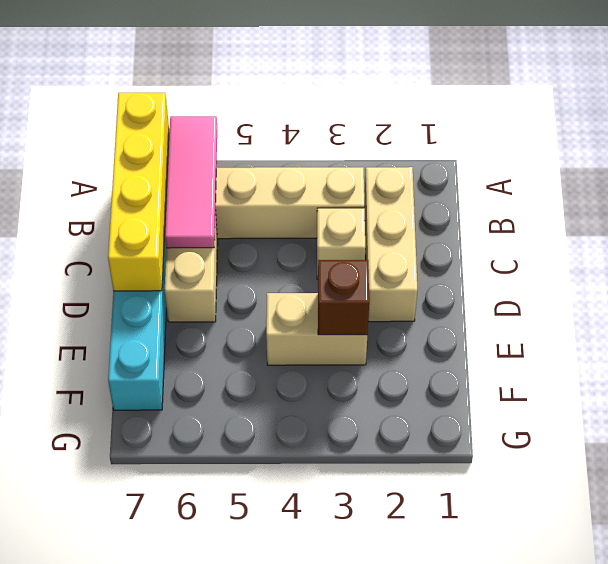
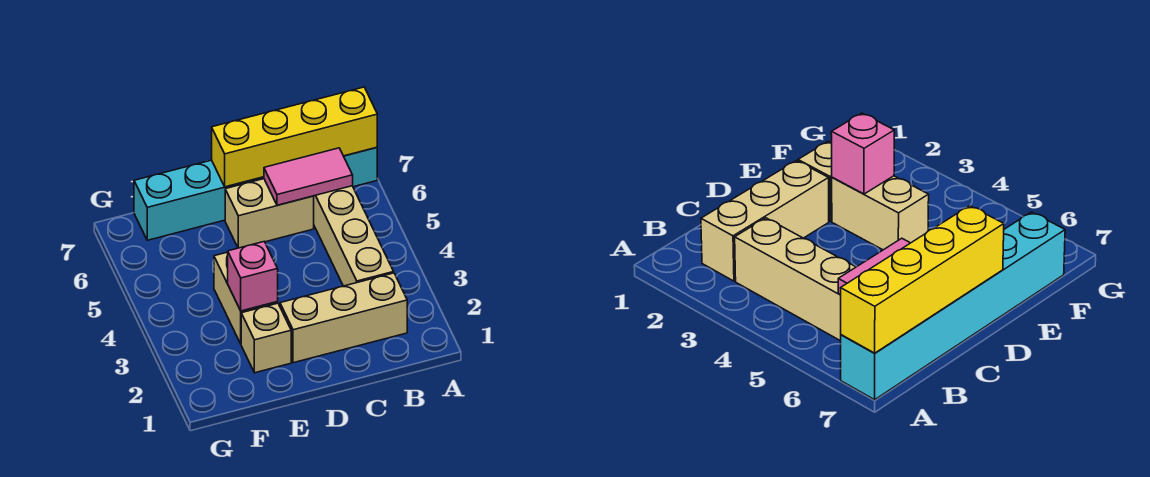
pink tile A6:C6 level 2 -> pink tile B6:C6 level 2
tan brick C3 level 1 -> tan brick E2 level 1
brown brick E3 level 2 -> pink brick E3 level 2

